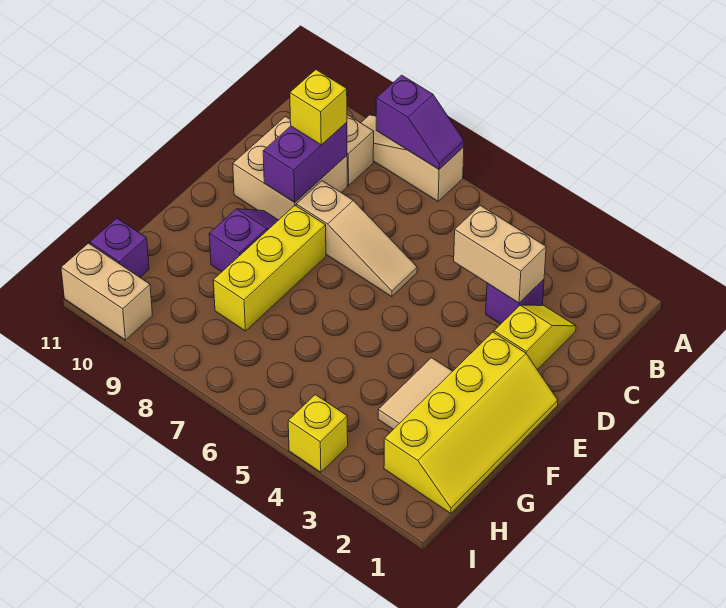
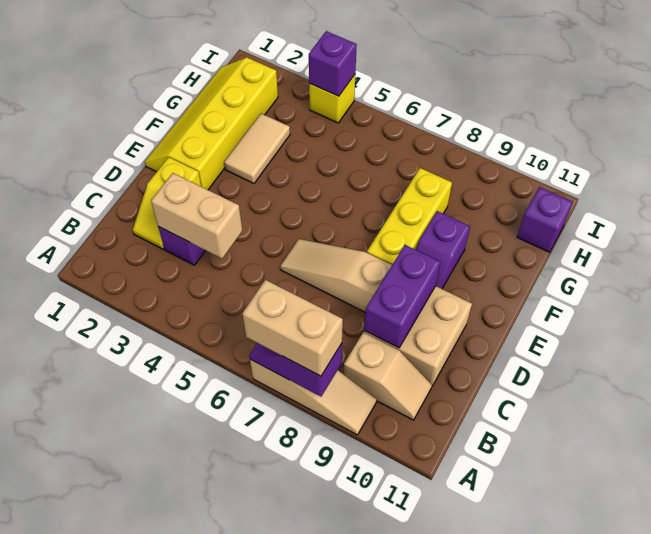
yellow brick C9 level 3 -> none
none -> purple brick I4 level 2
tan brick I10:I11 level 1 -> tan brick A7:A8 level 3

